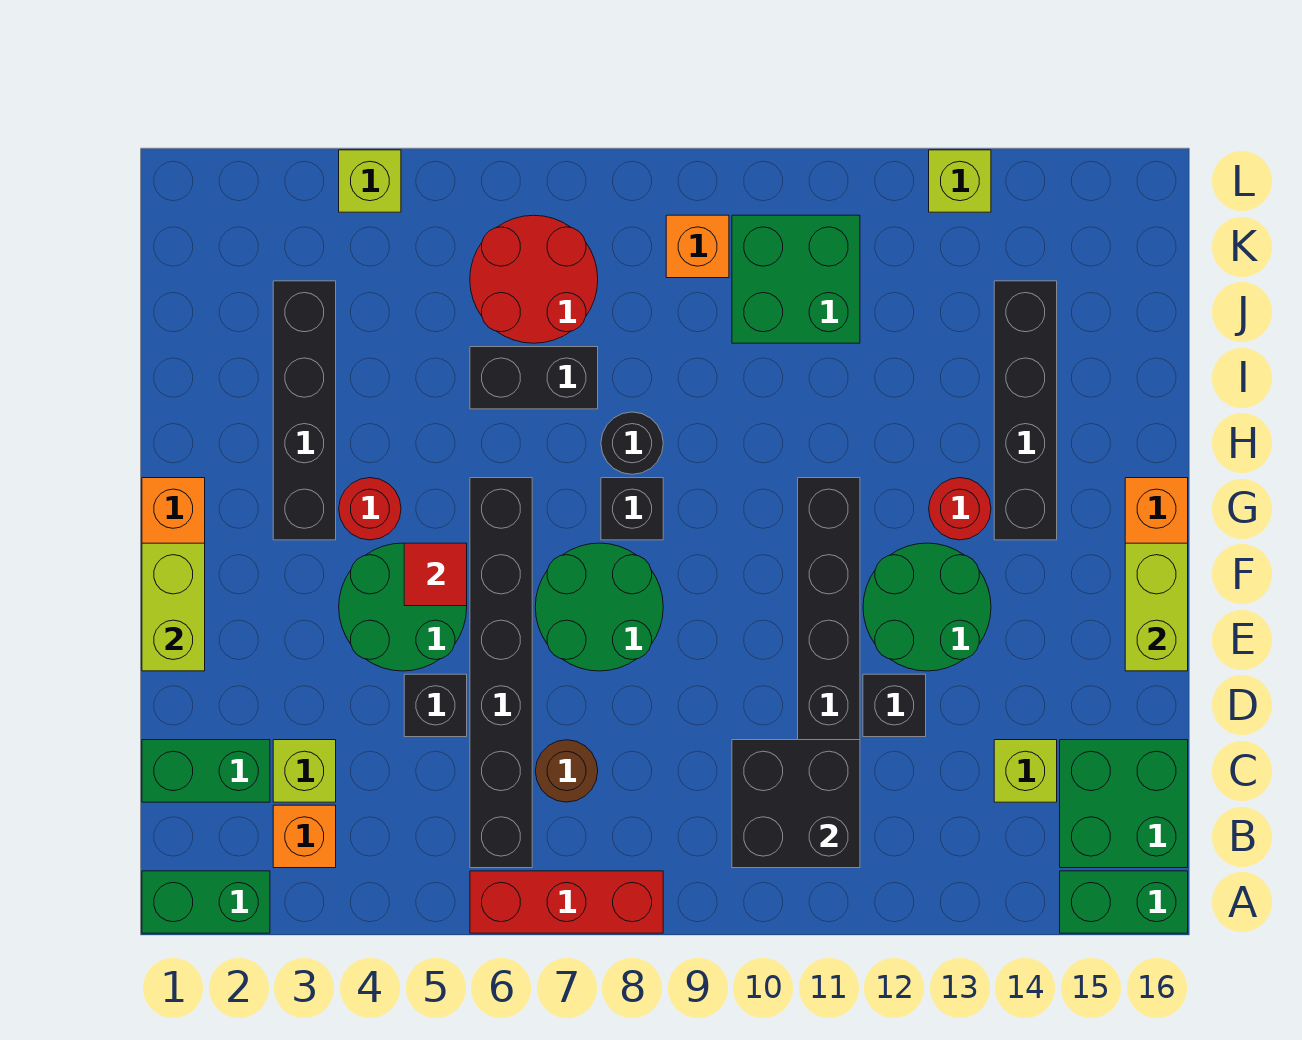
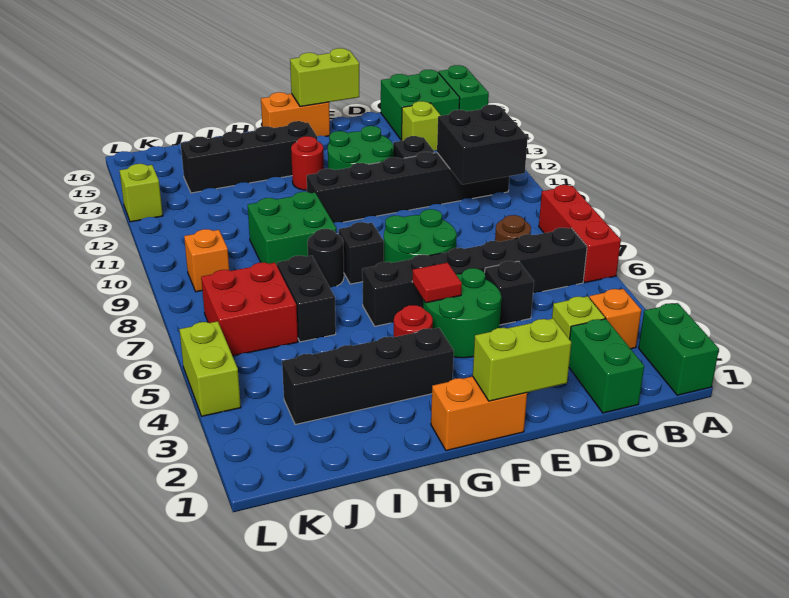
red round brick J6:K7 level 1 -> red brick J6:K7 level 1
green brick J10:K11 level 1 -> green brick H9:I10 level 1
lime brick L4 level 1 -> lime brick L4:L5 level 1

